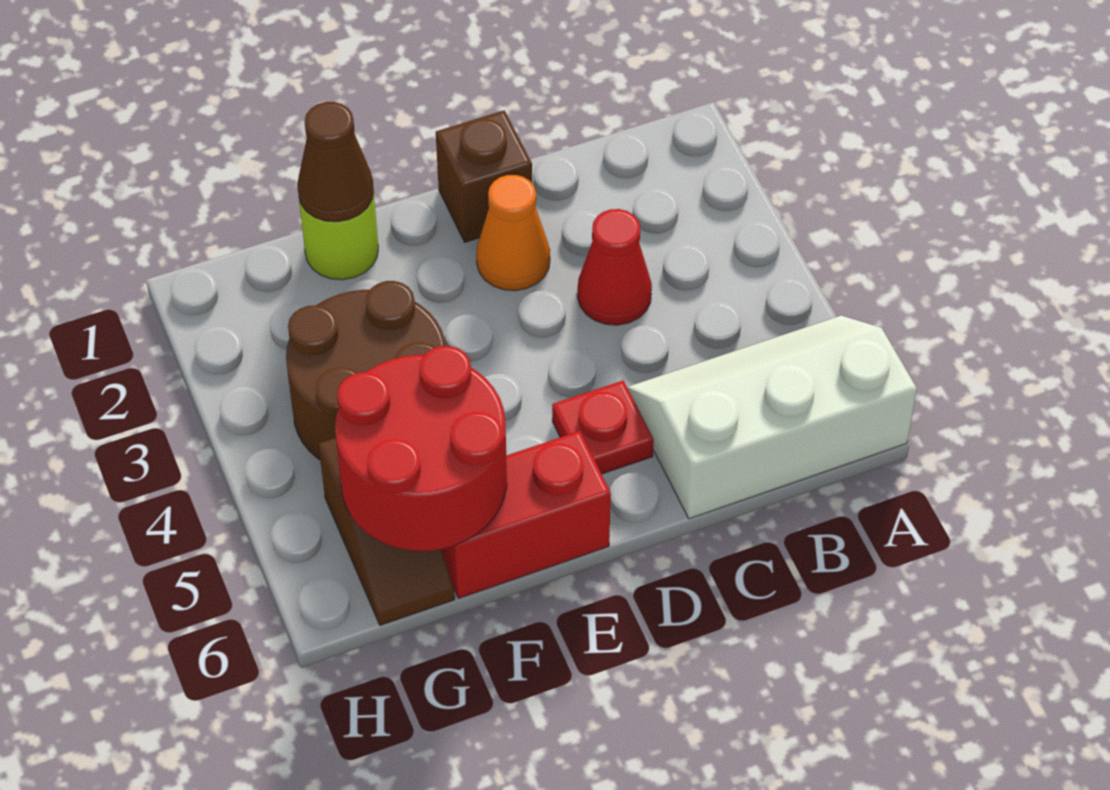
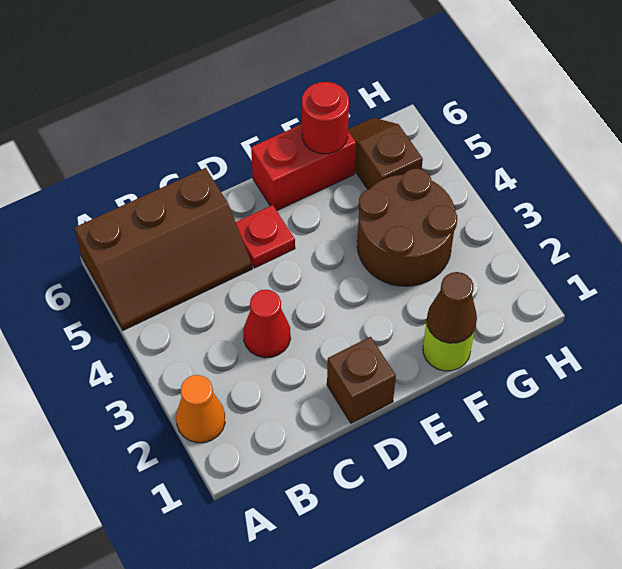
white slope A5:C6 level 1 top 6 -> brown slope A5:C6 level 1 top 6
orange cone D2 level 1 -> orange cone A2 level 1
red round brick F5:G6 level 2 -> red round brick F6 level 2

